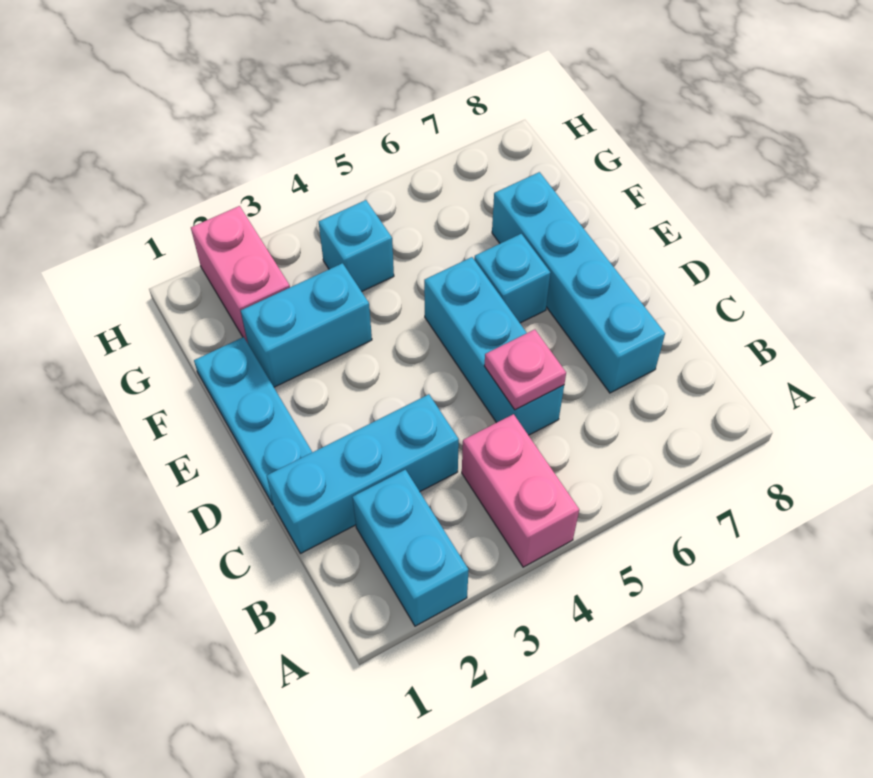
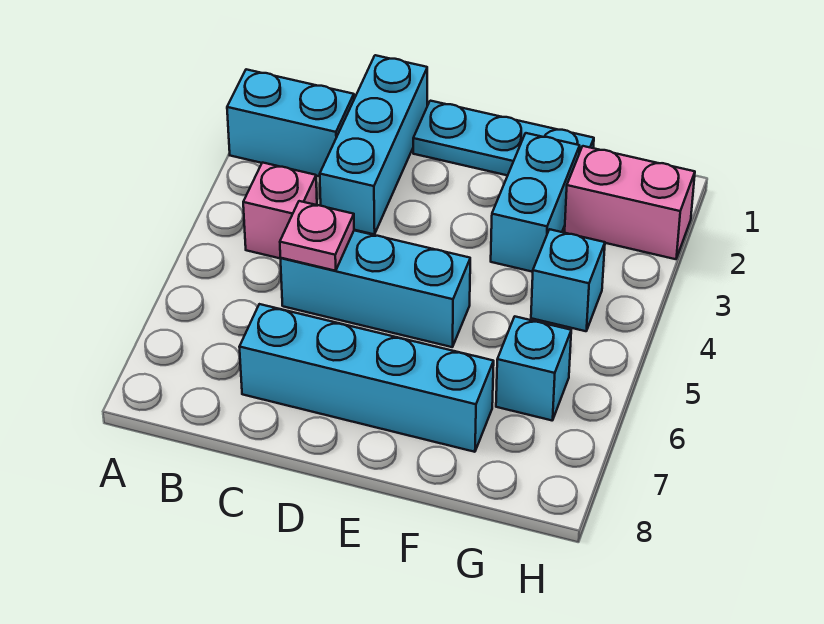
pink brick A4:B4 level 1 -> pink brick B4 level 1
cyan brick E6 level 1 -> cyan brick G6 level 1

